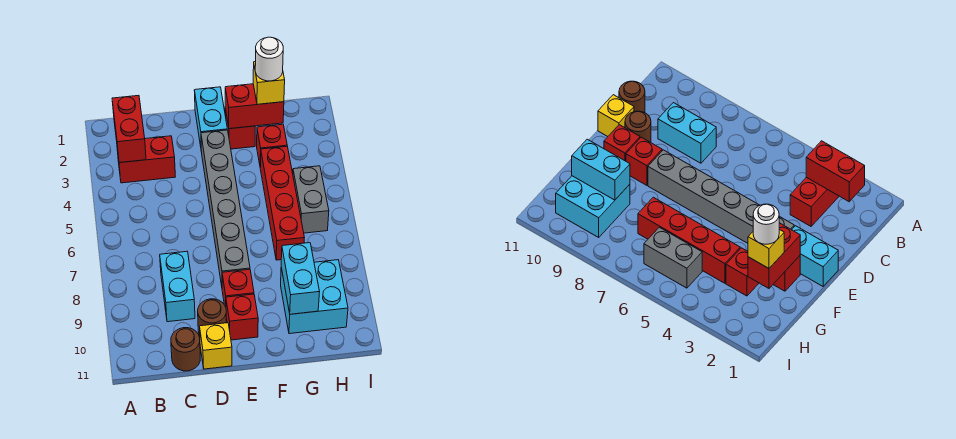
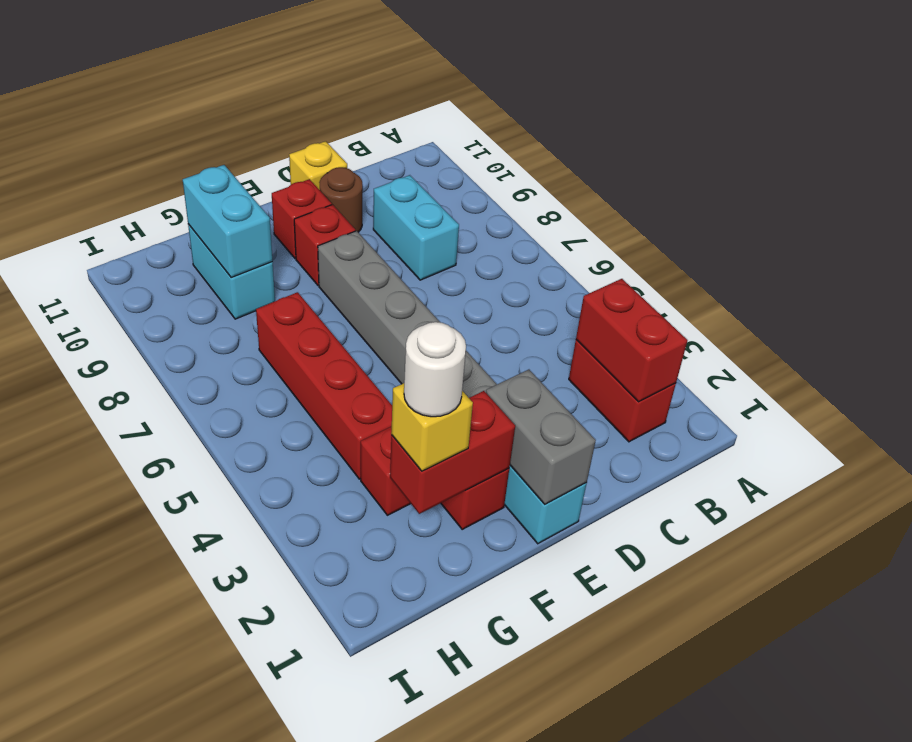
red brick B3:C3 level 1 -> red brick B2:B3 level 1
brown round brick C11 level 1 -> none
cyan brick G9:H10 level 1 -> cyan brick G9:G10 level 1
grey brick H5:H6 level 1 -> grey brick E1:E2 level 2

